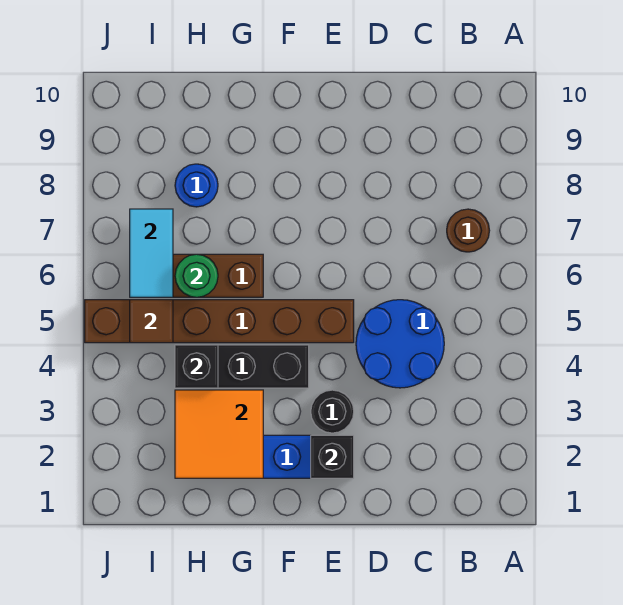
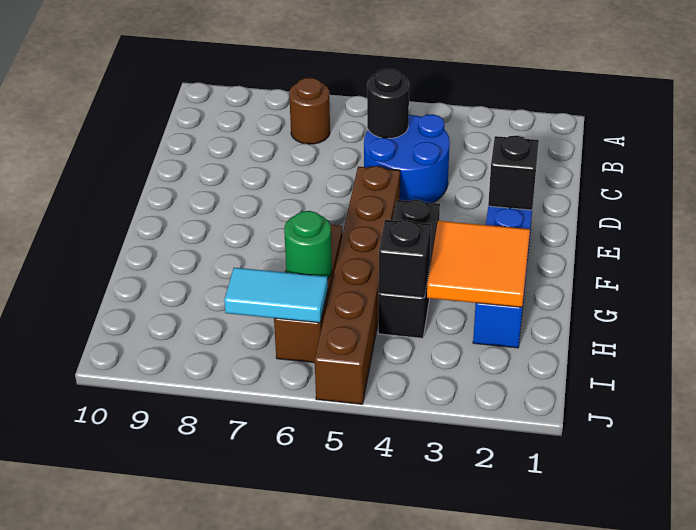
black round brick E3 level 1 -> black round brick C5 level 2
blue round brick H8 level 1 -> none
brown tile I5 level 2 -> none

